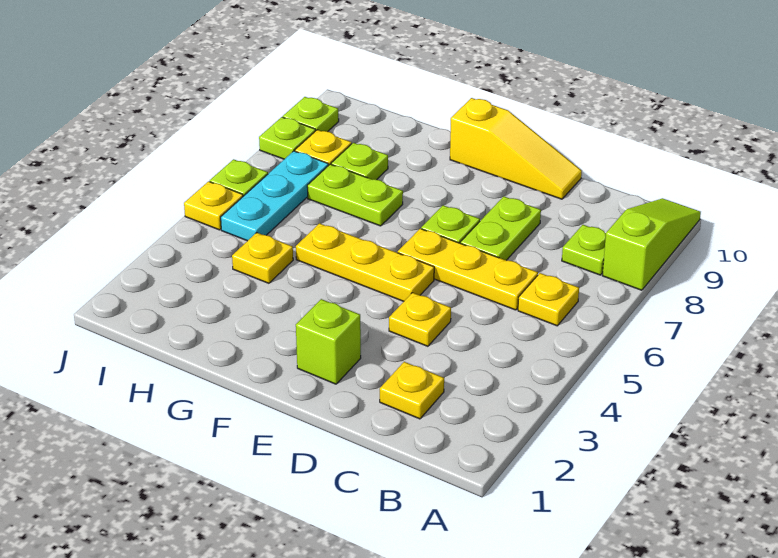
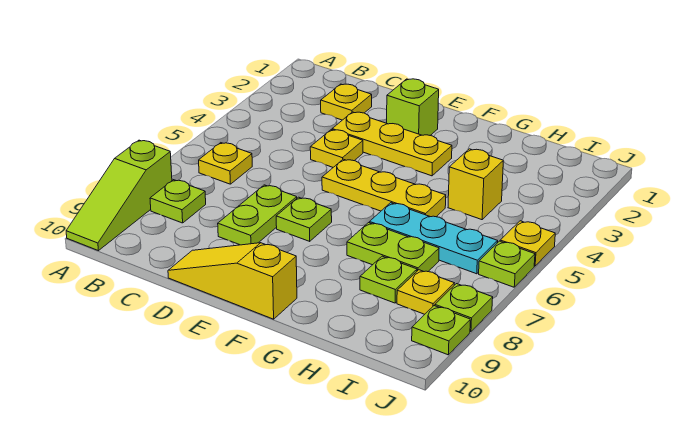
yellow plate C6:E6 level 1 -> yellow plate D3:F3 level 1
yellow plate H4 level 1 -> yellow brick H4 level 1
cyan plate I5:I7 level 1 -> cyan plate G6:I6 level 1

